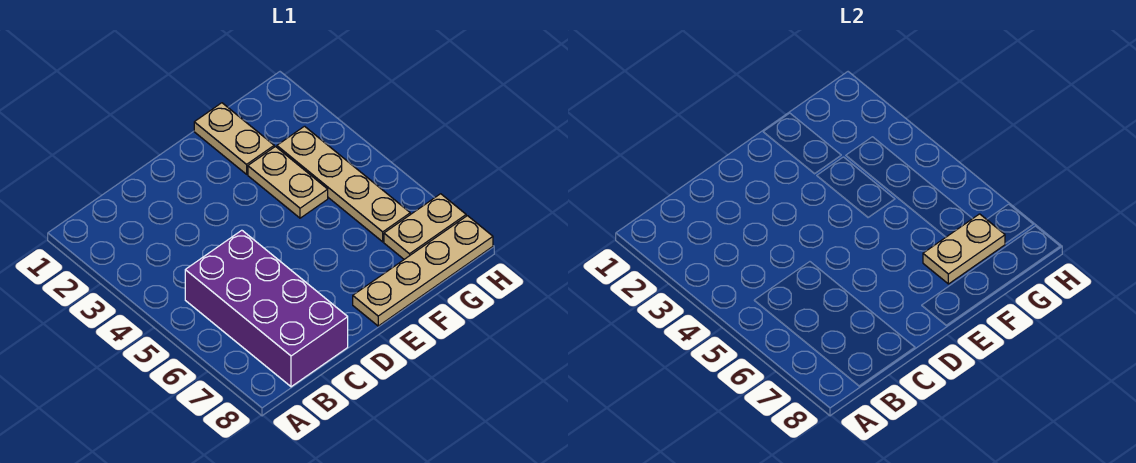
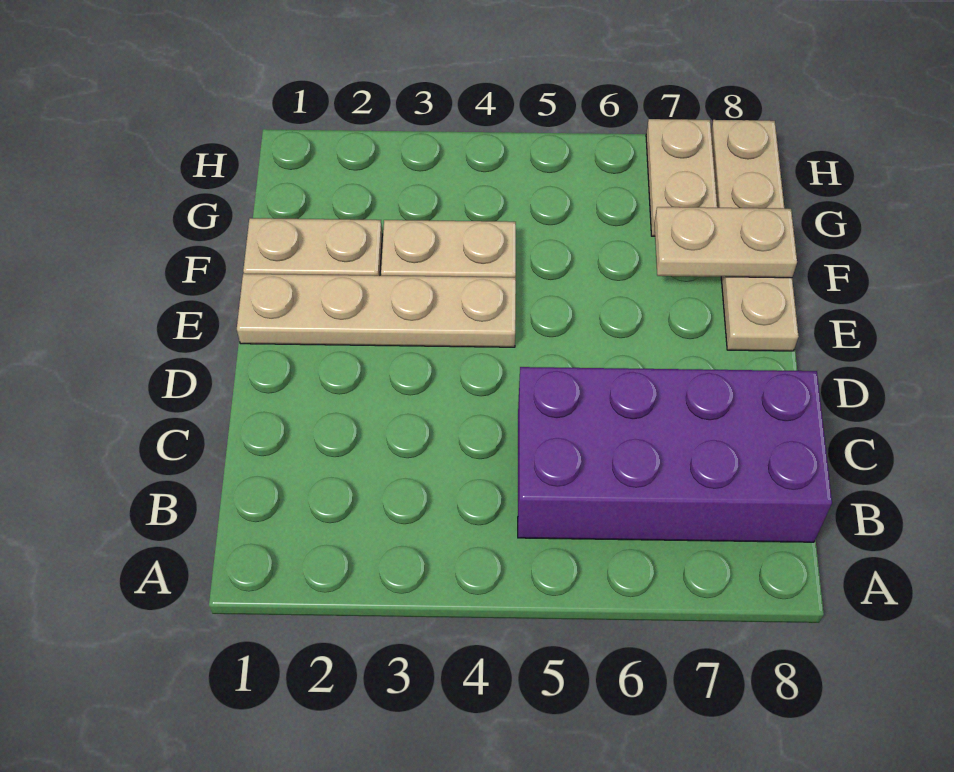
tan plate F7:G7 level 2 -> tan plate F7:F8 level 2
tan plate G3:G6 level 1 -> tan plate E1:E4 level 1

